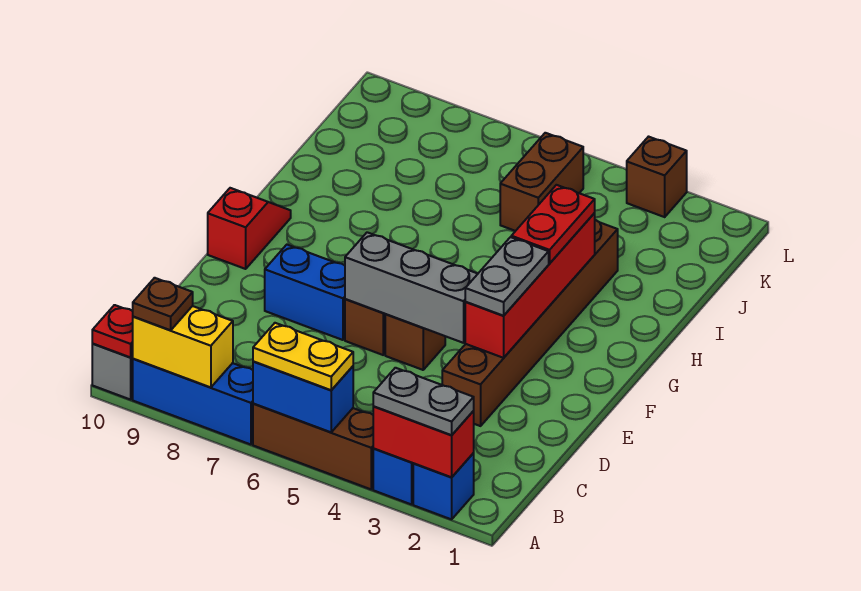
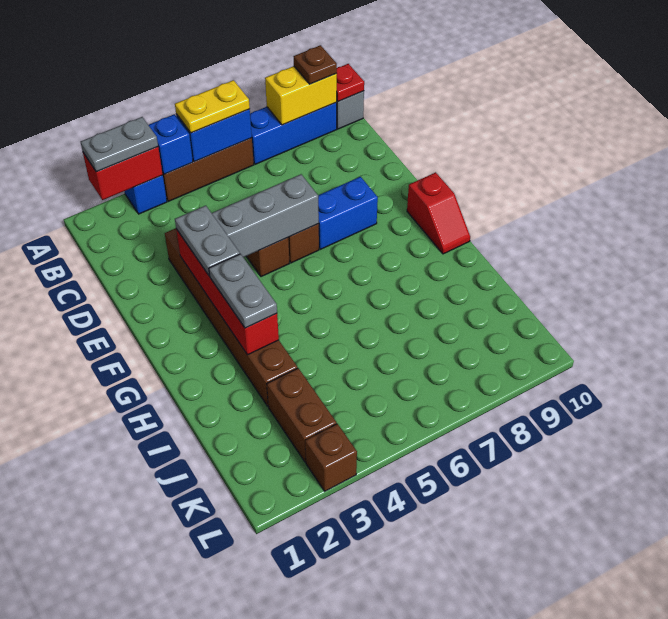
blue brick A2 level 1 -> blue brick A4 level 2
red plate G3:H3 level 3 -> grey plate G3:H3 level 3
brown brick J5:K5 level 1 -> brown brick J3:K3 level 1

